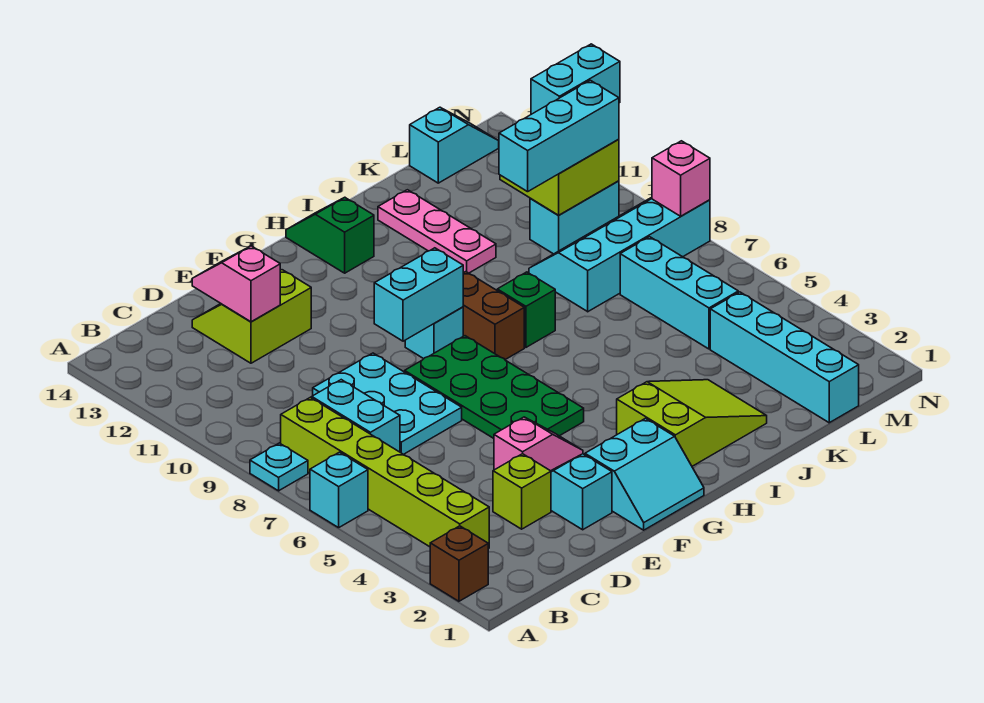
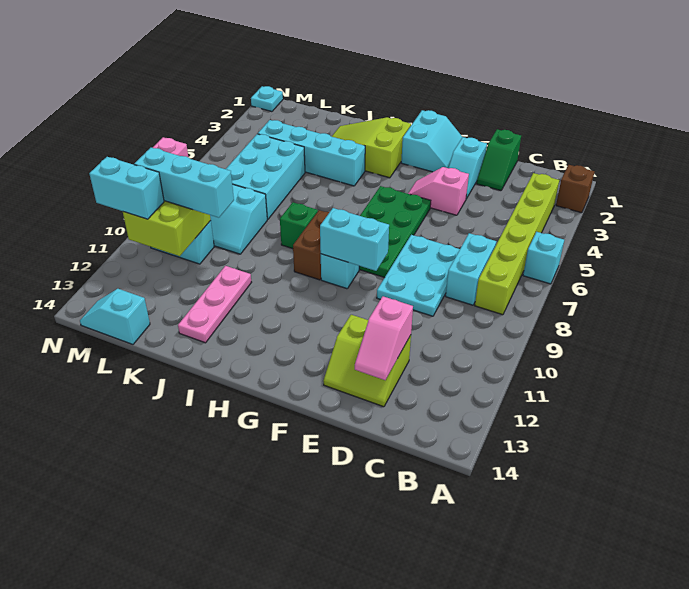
cyan plate A8 level 1 -> cyan plate N1 level 1
lime brick D3 level 1 -> none
cyan slope F1:G2 level 1 top 2 -> cyan slope F1:G2 level 1 top G
green slope H13:H14 level 1 top 13 -> green slope D1:D2 level 1 top 1
cyan brick L1:L4 level 1 -> cyan brick I4:L4 level 1
cyan brick L5:L7 level 1 -> cyan brick K5:L7 level 1

